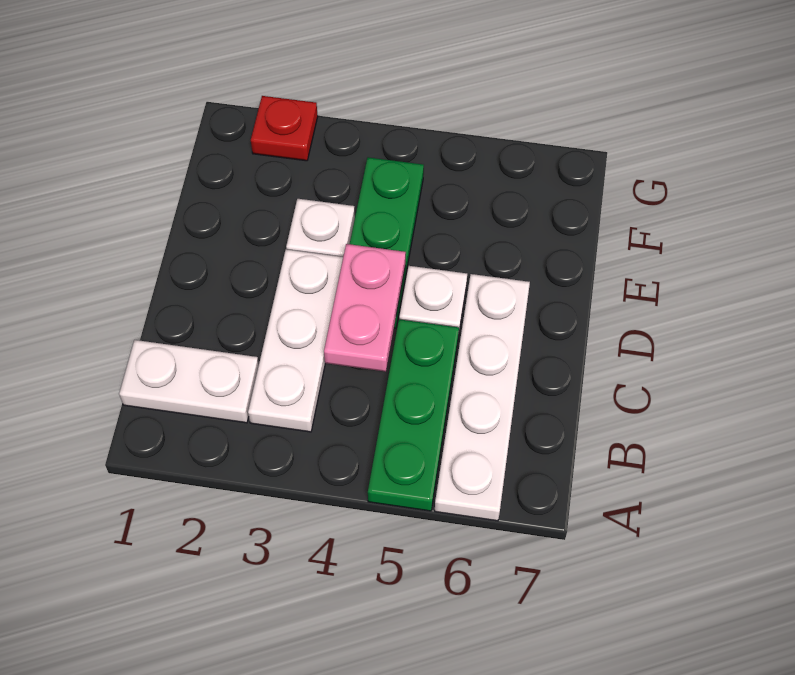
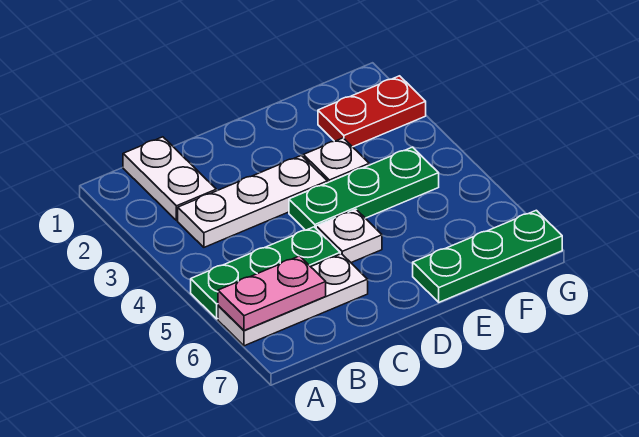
white plate A6:D6 level 1 -> white plate A6:C6 level 1
pink plate C4:D4 level 2 -> pink plate A6:B6 level 2
none -> green plate E7:G7 level 1
red plate G2 level 1 -> red plate F2:G2 level 1

